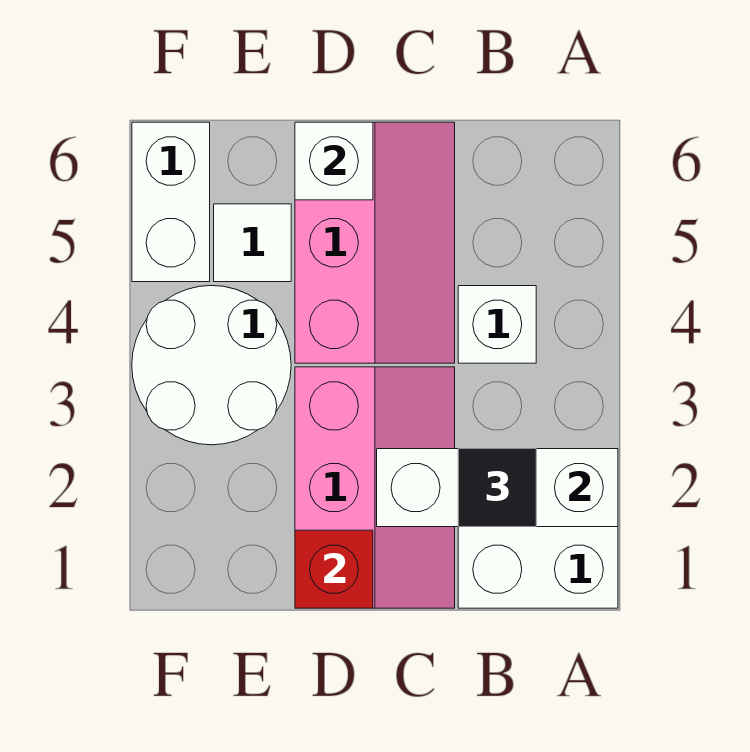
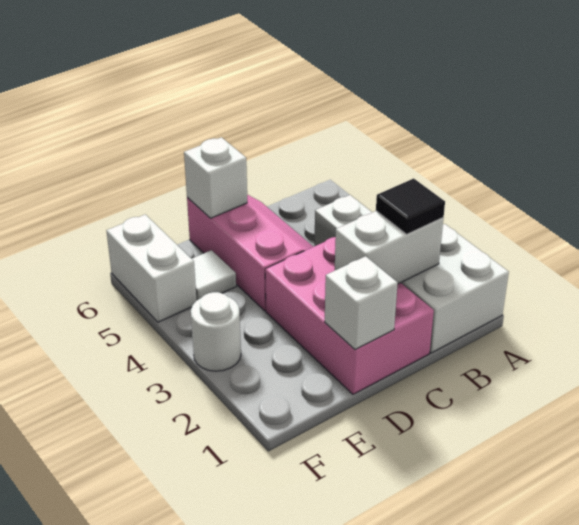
white brick A2:C2 level 2 -> white brick B2:C2 level 2
pink slope C1:D3 level 1 top D -> pink brick C1:D3 level 1
red brick D1 level 2 -> white brick D1 level 2
white round brick E3:F4 level 1 -> white round brick F3 level 1

